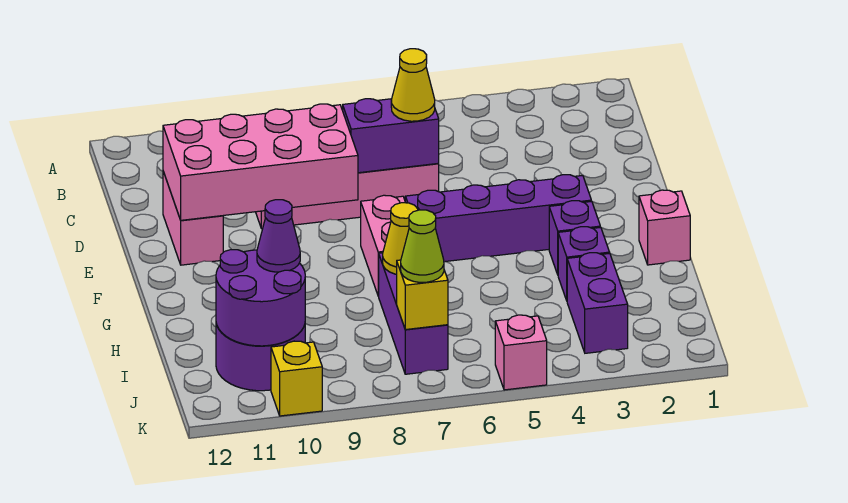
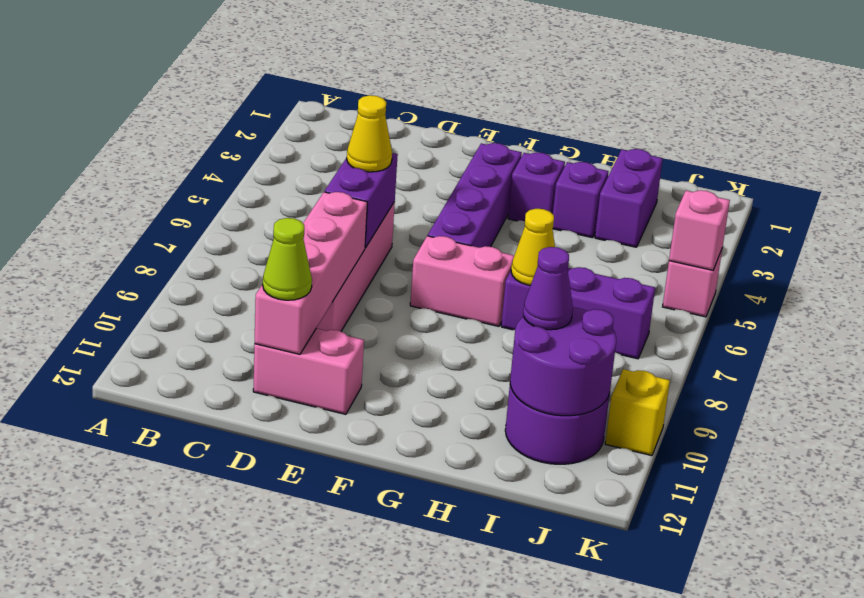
pink brick D8:E11 level 2 -> pink brick D8:D11 level 2
pink brick G1 level 1 -> pink brick K5 level 2
purple brick I3:J3 level 1 -> purple brick I2:I3 level 1
yellow brick J7 level 2 -> none
lime cone J7 level 3 -> lime cone D11 level 3

